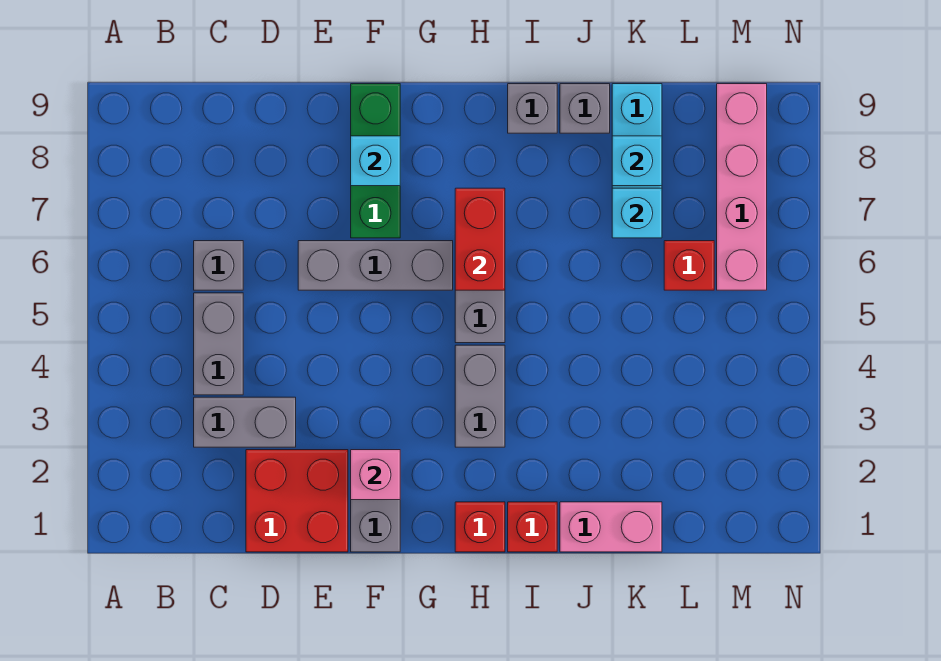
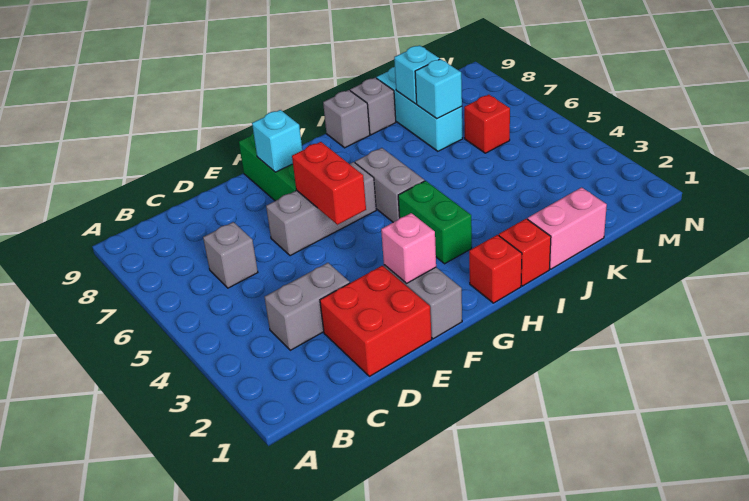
grey brick C4:C5 level 1 -> none
grey brick H3:H4 level 1 -> green brick H3:H4 level 1
red brick H6:H7 level 2 -> red brick F5:F6 level 2
pink brick M6:M9 level 1 -> none

